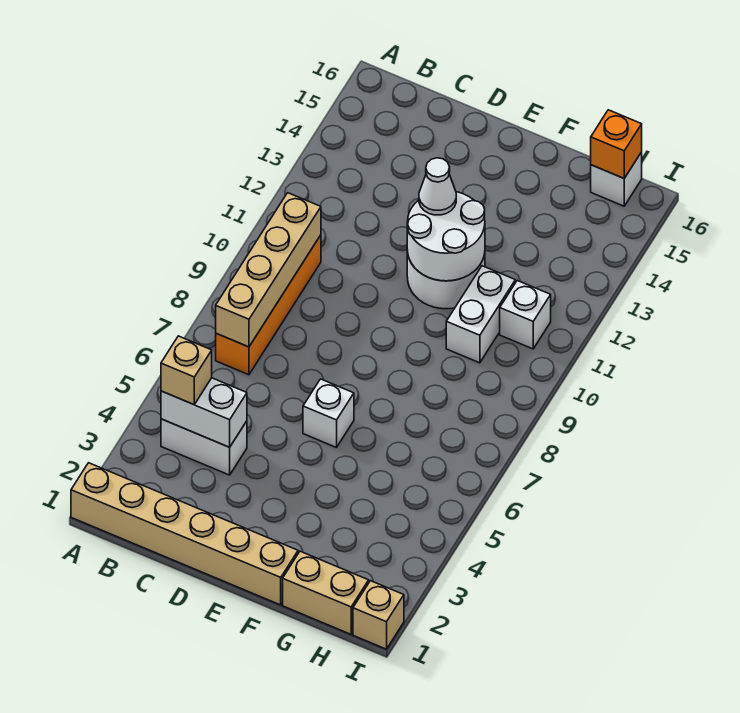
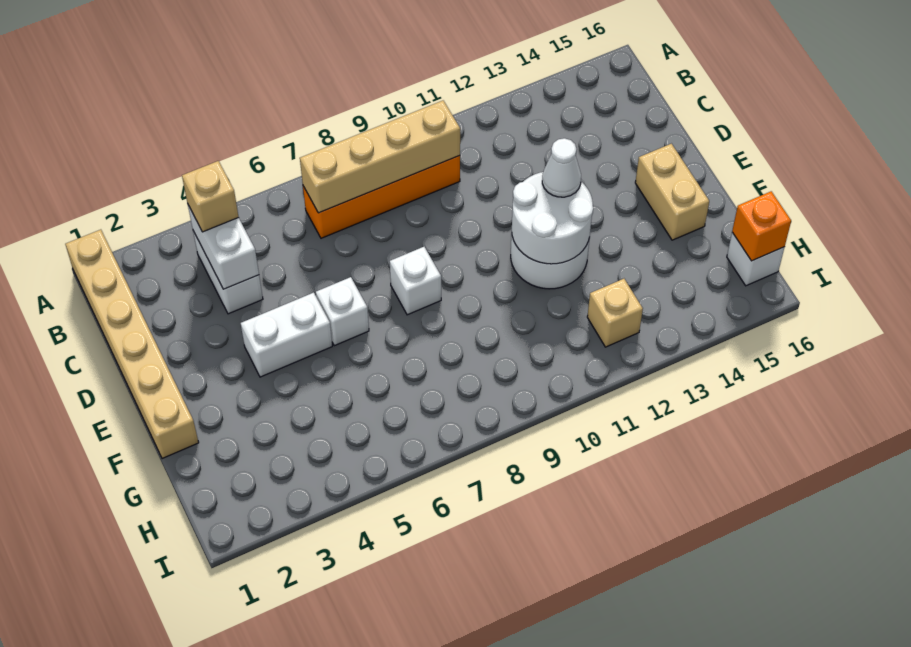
tan brick G1:H1 level 1 -> tan brick E15:F15 level 1
white brick G10:G11 level 1 -> white brick E4:E5 level 1
white brick H11 level 1 -> white brick E8 level 1
tan brick I1 level 1 -> tan brick H12 level 1

